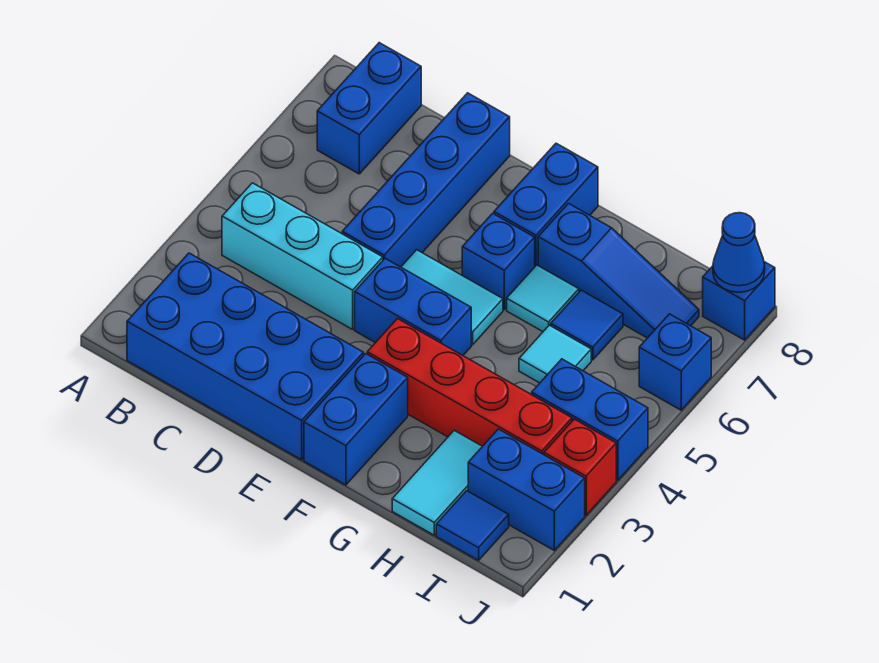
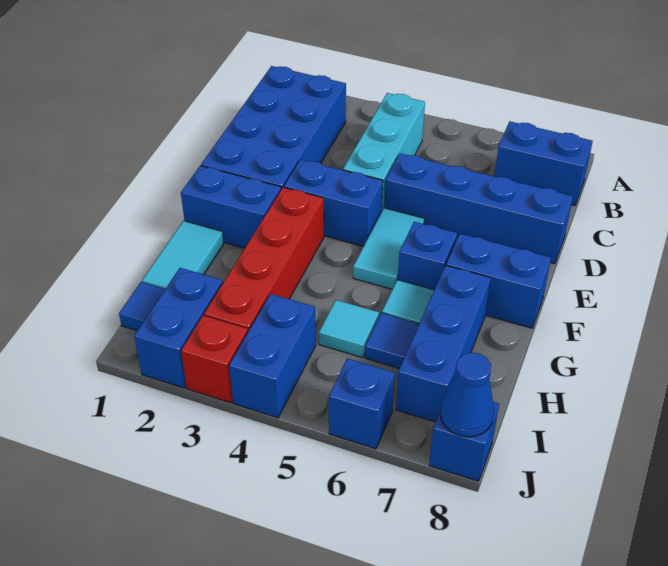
blue brick E4:F4 level 1 -> blue brick E3:E4 level 1
blue slope G7:I7 level 1 top G -> blue brick G7:I7 level 1
cyan tile H1:H2 level 1 -> cyan tile G1:H1 level 1

